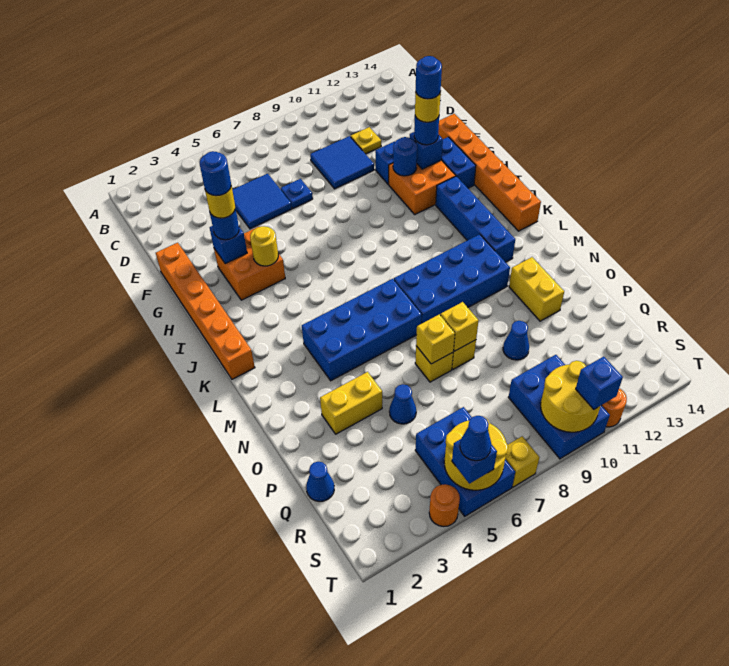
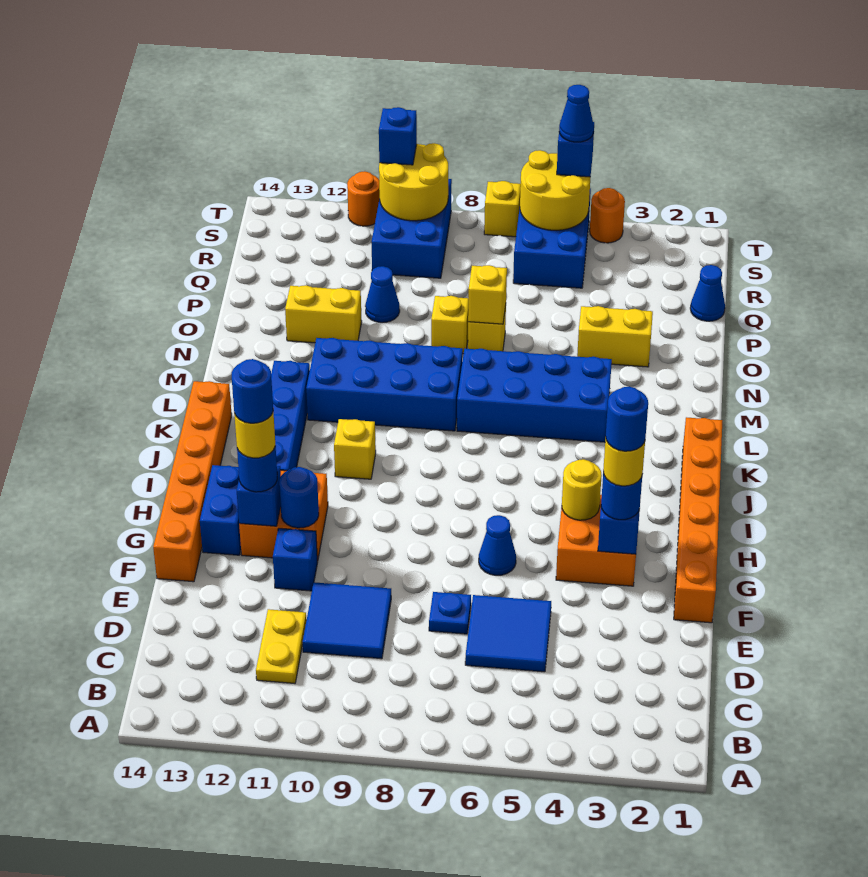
yellow plate D11 level 1 -> yellow plate C11:D11 level 1
yellow brick N12:O12 level 1 -> yellow brick O11:O12 level 1
yellow brick O8 level 2 -> yellow brick J10 level 1
blue cone P5 level 1 -> blue cone G6 level 1

